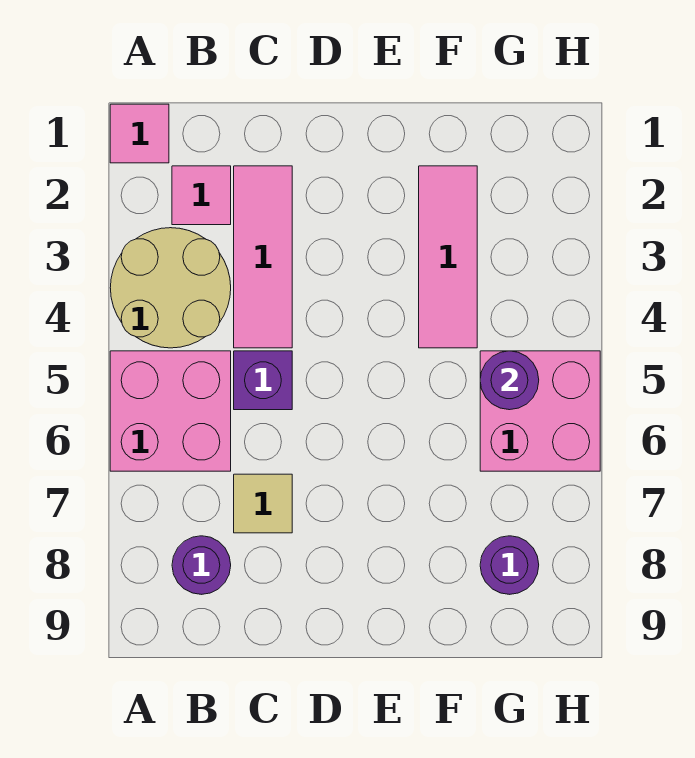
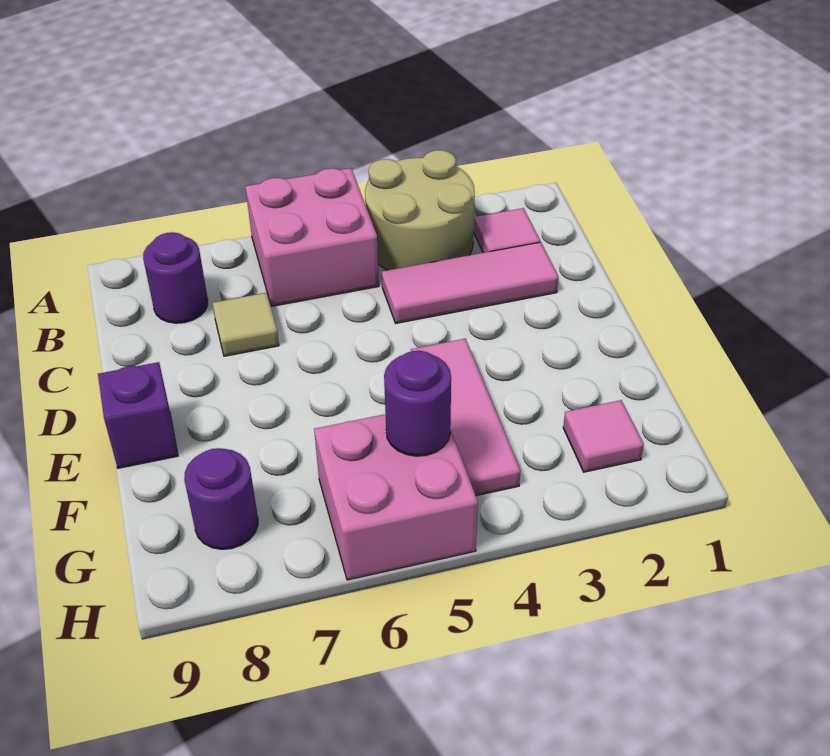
pink tile A1 level 1 -> pink tile G2 level 1
purple brick C5 level 1 -> purple brick E9 level 1
pink tile F2:F4 level 1 -> pink tile E4:G4 level 1

